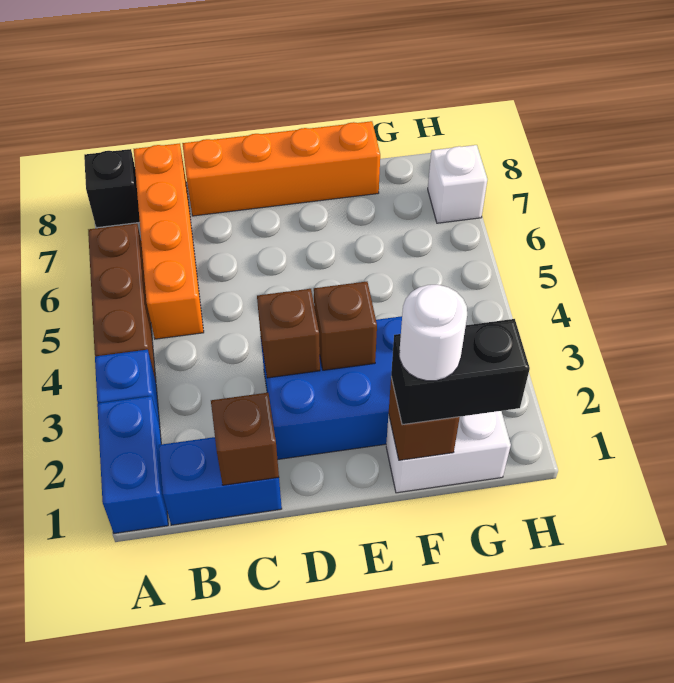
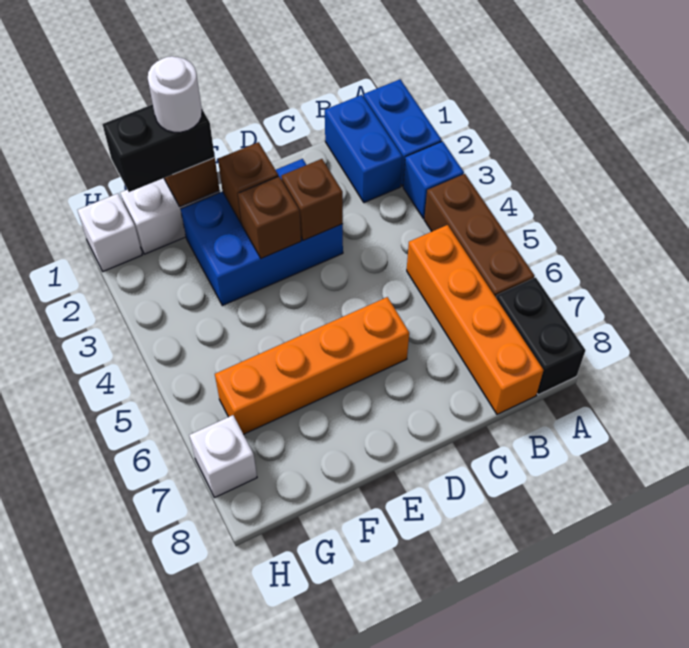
black brick A8 level 1 -> black brick A7:A8 level 1
blue brick B1:C1 level 1 -> blue brick B1:B2 level 1
brown brick C1 level 2 -> brown brick E2 level 2
orange brick C8:F8 level 1 -> orange brick D6:G6 level 1
none -> white brick H1 level 1

